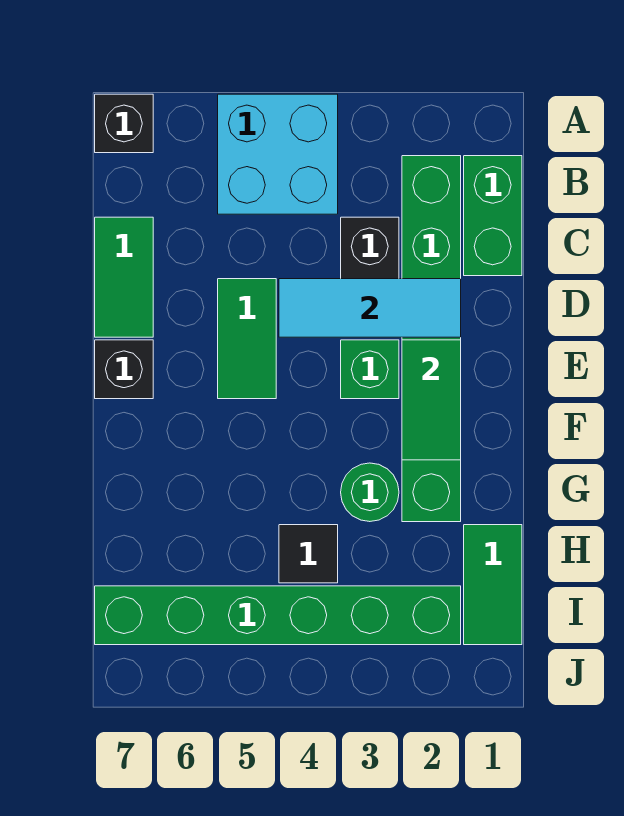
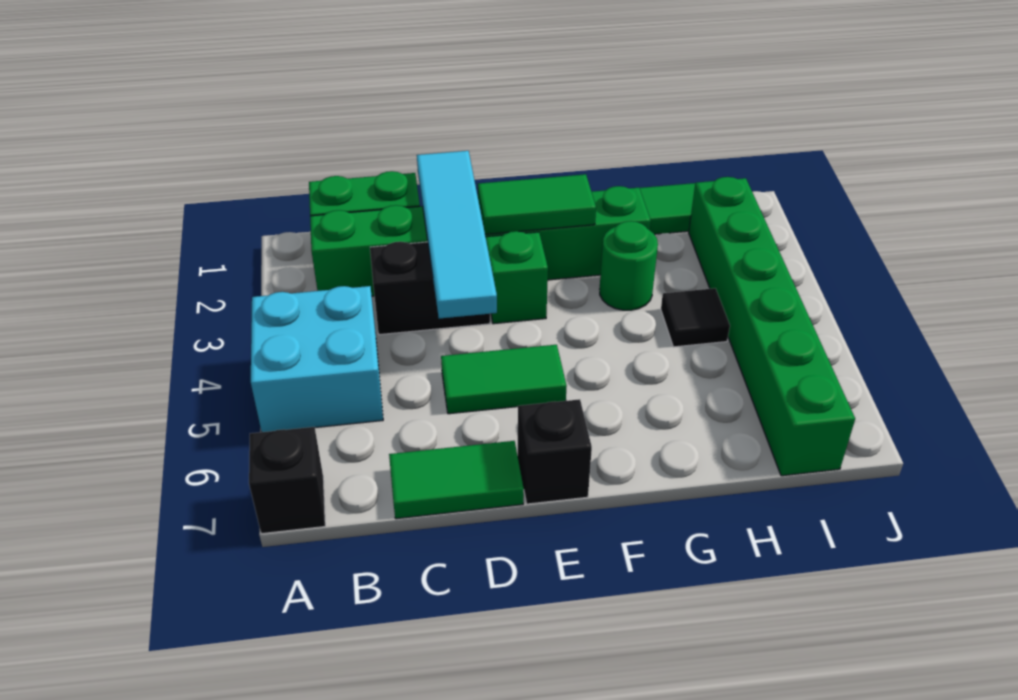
cyan tile D2:D4 level 2 -> cyan tile D1:D4 level 2

